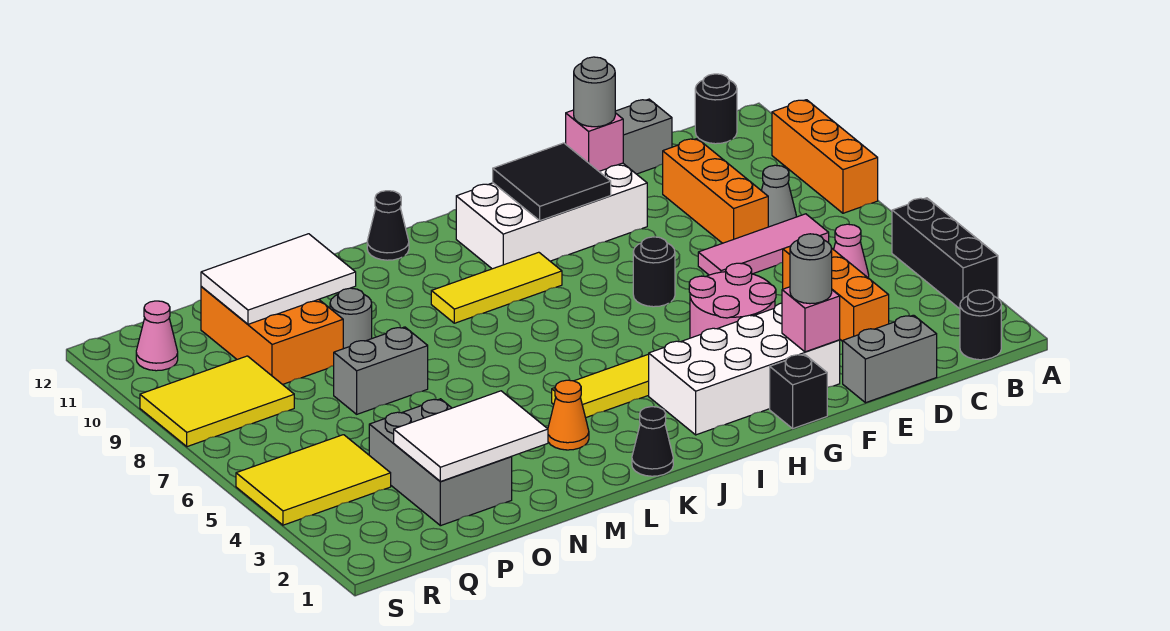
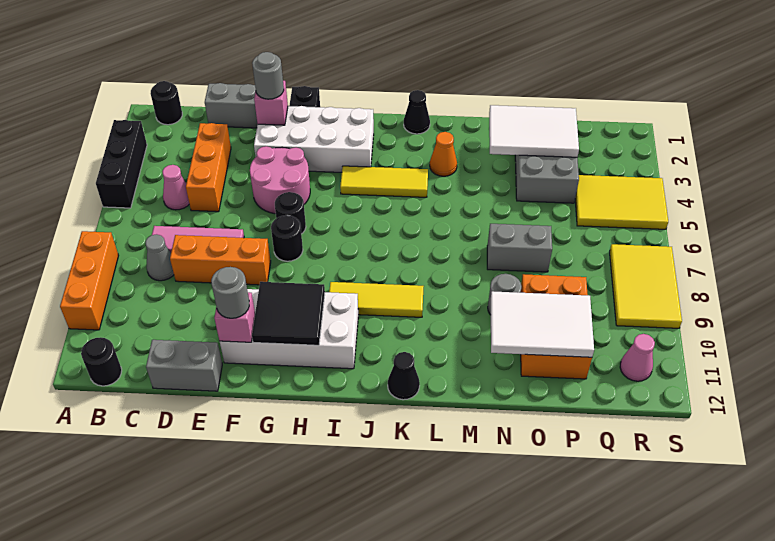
orange brick D8:D10 level 1 -> orange brick D8:F8 level 1
none -> black round brick G6 level 1
yellow tile Q8:S9 level 1 -> yellow tile R7:S9 level 1

